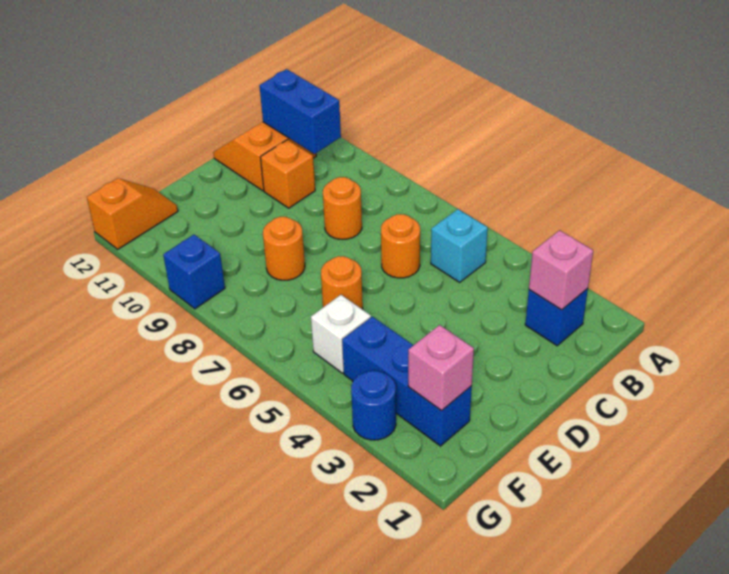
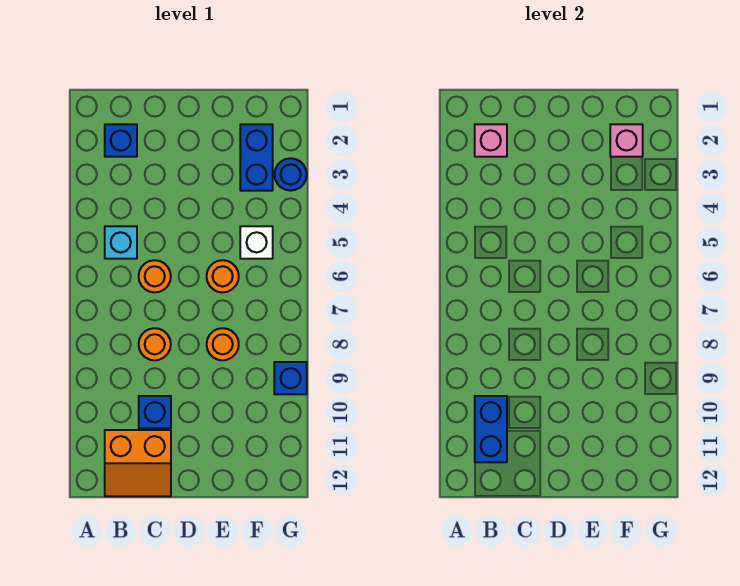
orange brick C10 level 1 -> blue brick C10 level 1
blue brick F2:F4 level 1 -> blue brick F2:F3 level 1
orange slope F12:G12 level 1 top G -> none

